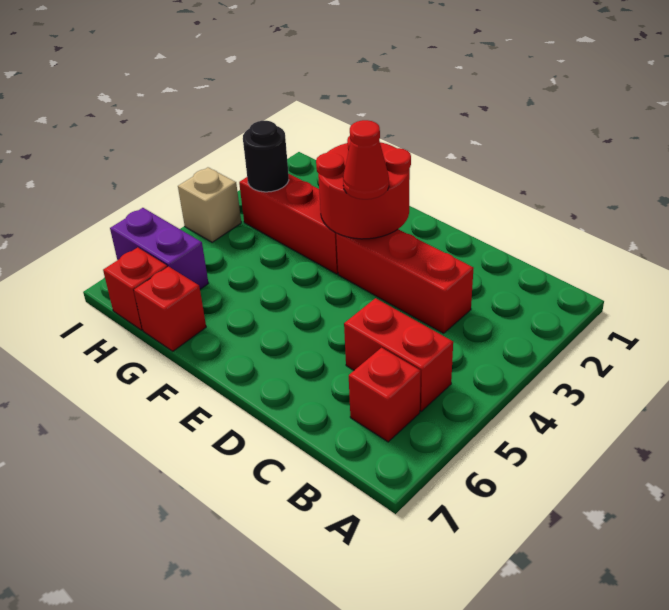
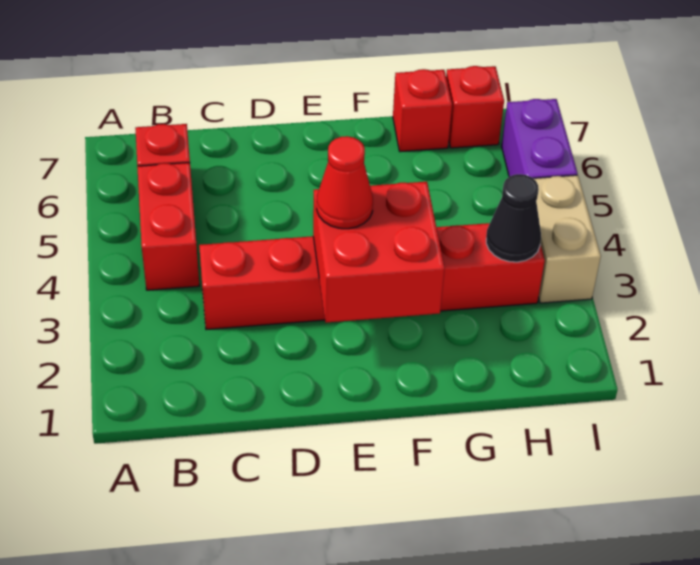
red brick B5:C5 level 1 -> red brick B4:B5 level 1
red round brick E2:F3 level 2 -> red brick E2:F3 level 2
black round brick H3 level 2 -> black cone H3 level 2
purple brick H6:I6 level 1 -> purple brick I5:I6 level 1
tan brick I4 level 1 -> tan brick I3:I4 level 1

